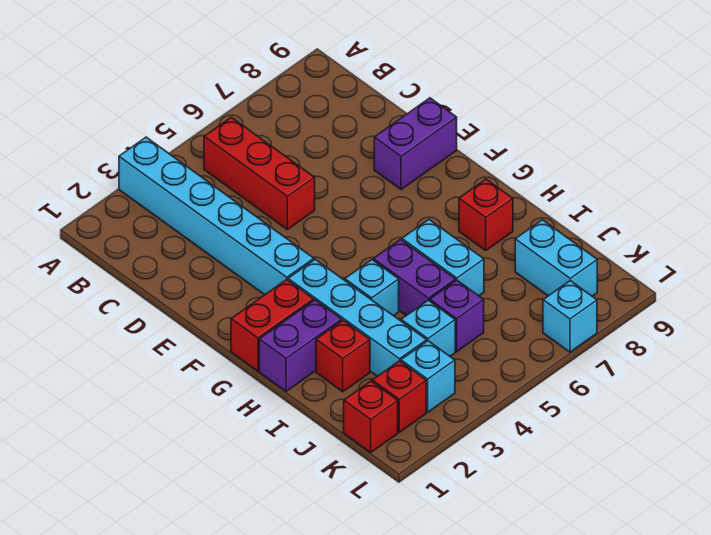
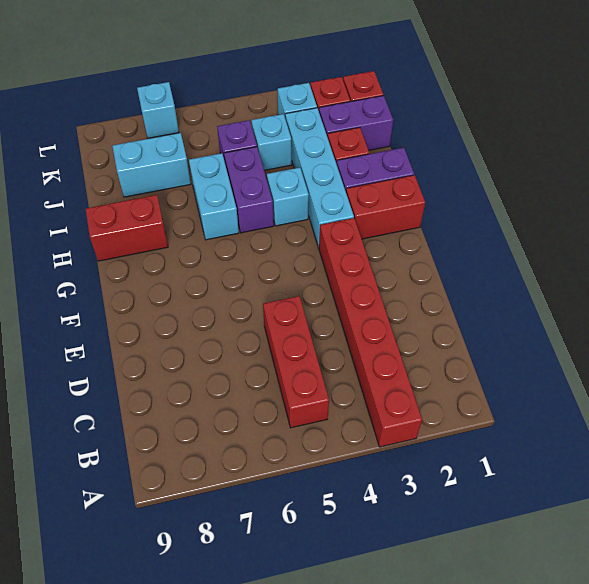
cyan brick A3:F3 level 1 -> red brick A3:F3 level 1
purple brick E8:E9 level 1 -> purple brick J1:J2 level 1
red brick H8 level 1 -> red brick H8:H9 level 1
cyan brick J8:K8 level 1 -> cyan brick J7:J8 level 1

